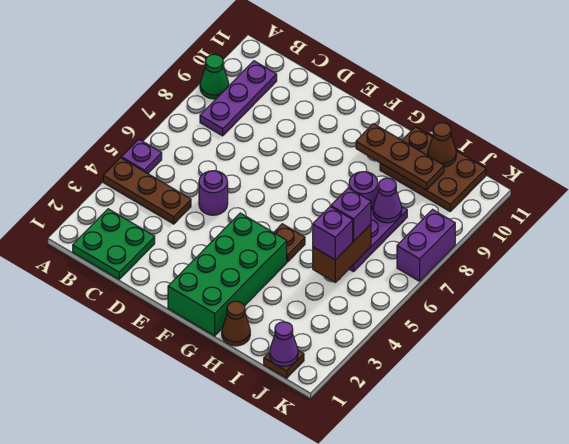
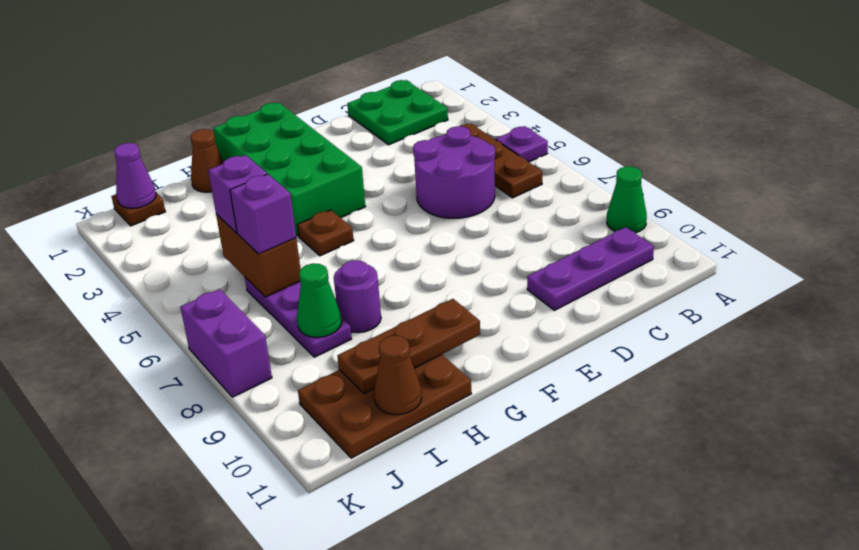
brown plate A4:C4 level 1 -> brown plate B4:B6 level 1
purple plate B8:B10 level 1 -> purple plate B10:D10 level 1
purple round brick D5 level 1 -> purple round brick C5:D6 level 1
purple cone I8 level 2 -> green cone I8 level 2

